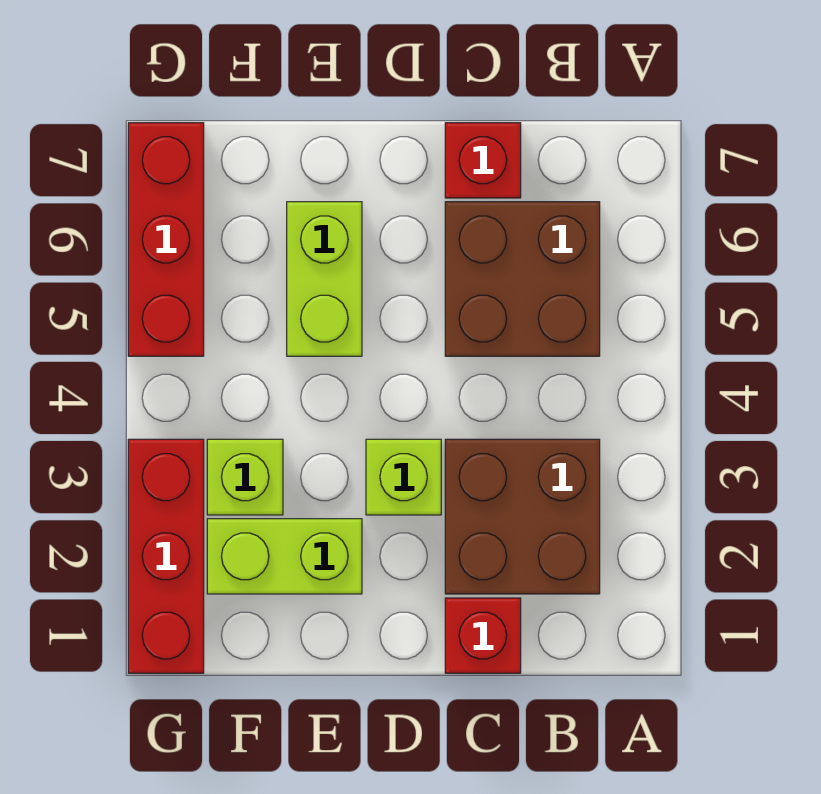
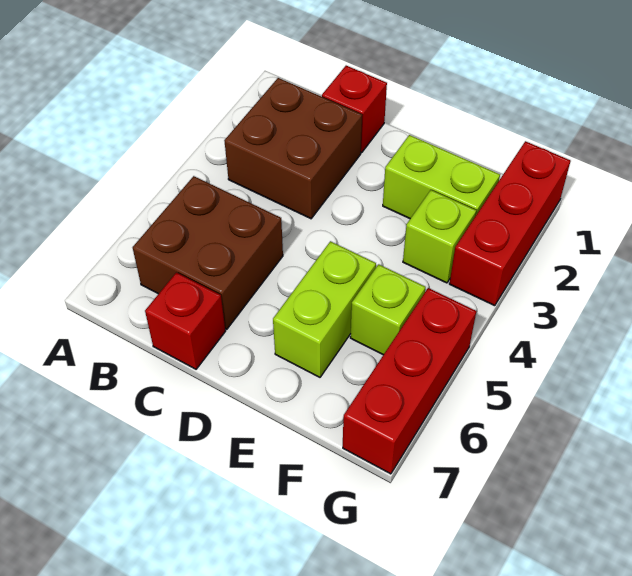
lime brick D3 level 1 -> lime brick F5 level 1

